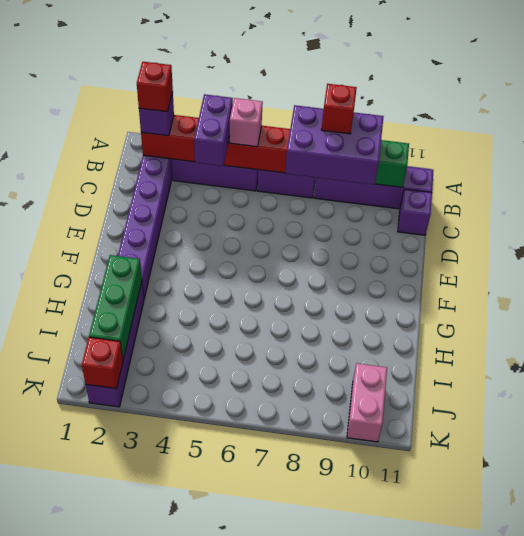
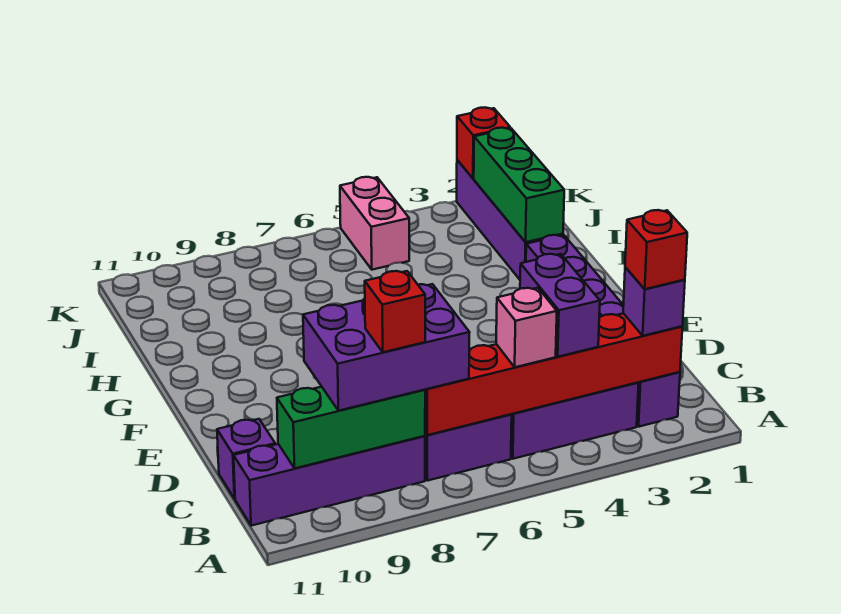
pink brick J10:K10 level 1 -> pink brick J5:K5 level 1

